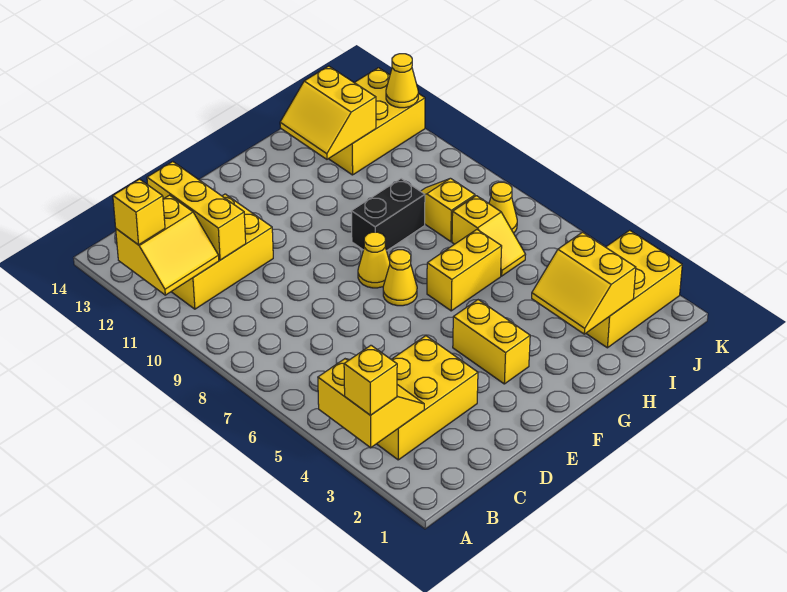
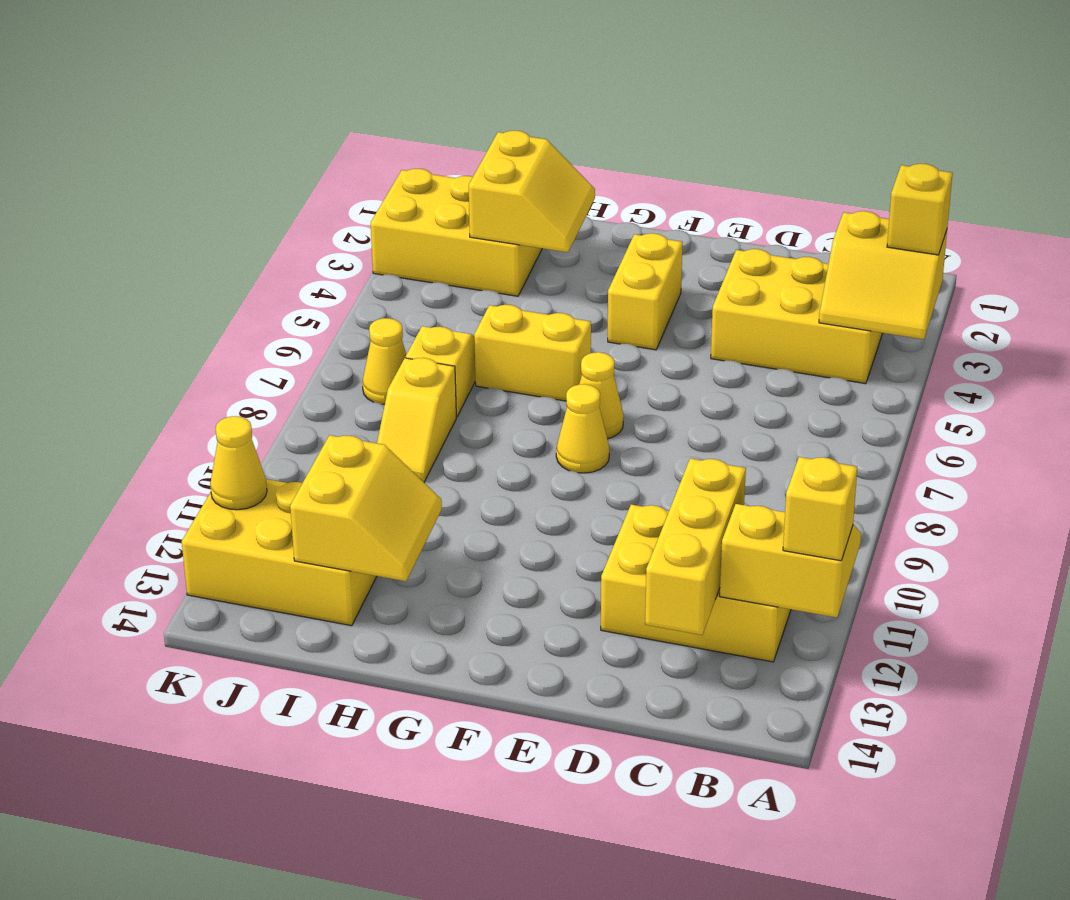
yellow slope A3:B4 level 2 top A -> yellow slope A3:B4 level 2 top 3
black brick G9:H9 level 1 -> none

